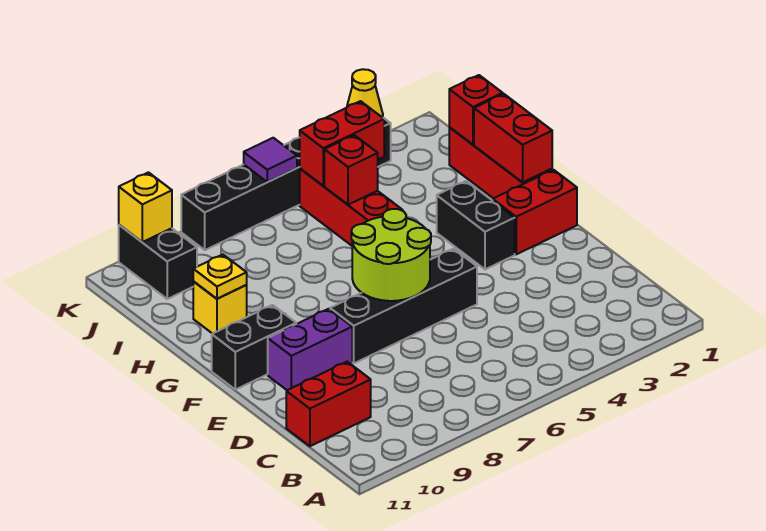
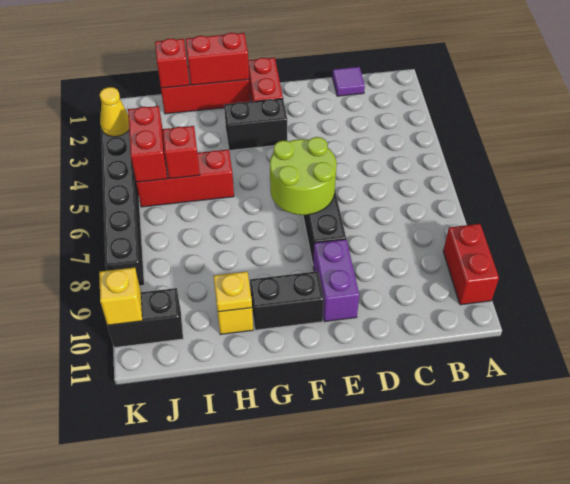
red brick C10:C11 level 1 -> red brick A9:A10 level 1
black brick F10:F11 level 1 -> black brick F10:G10 level 1
purple tile K6 level 2 -> purple tile C1 level 1

